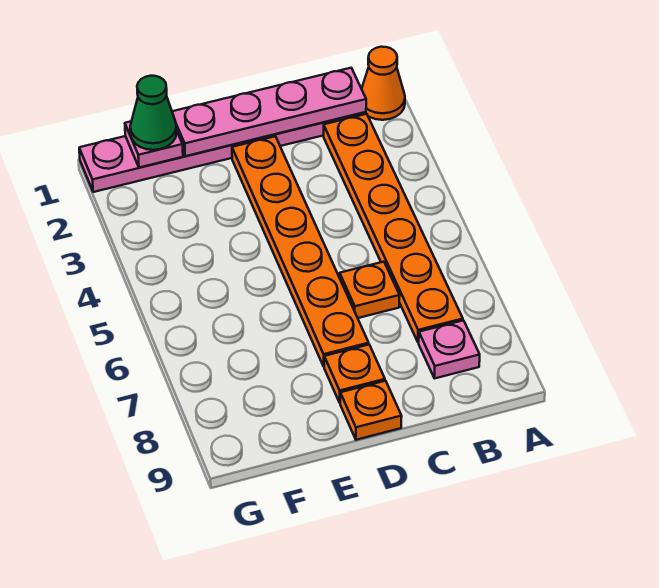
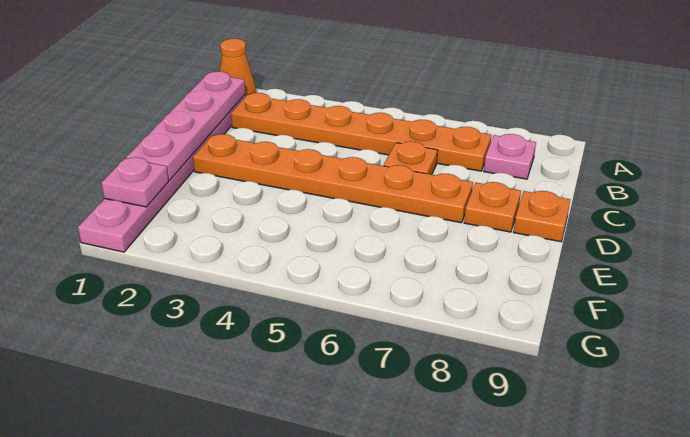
green cone F1 level 3 -> none

